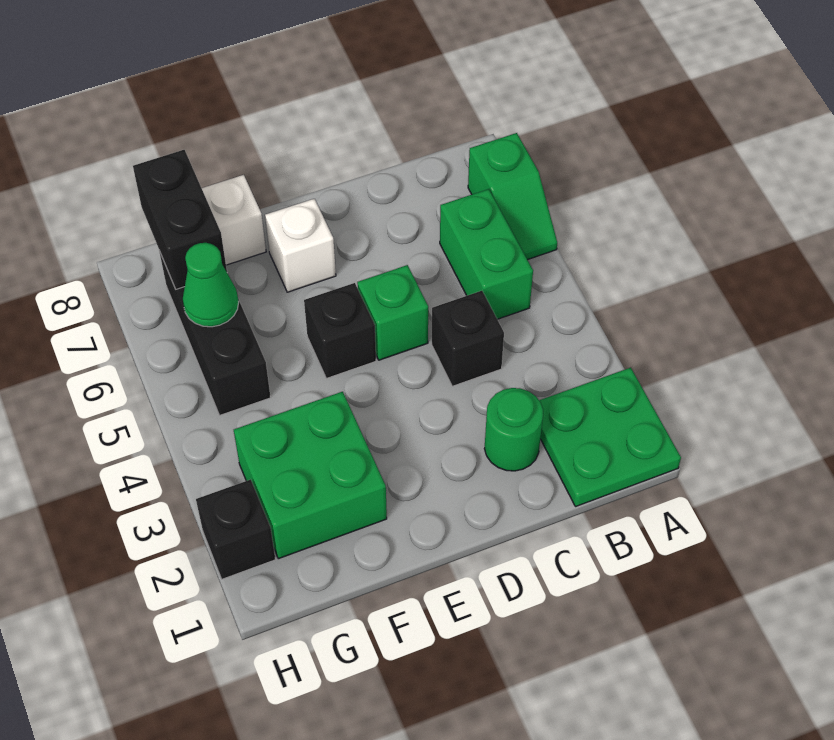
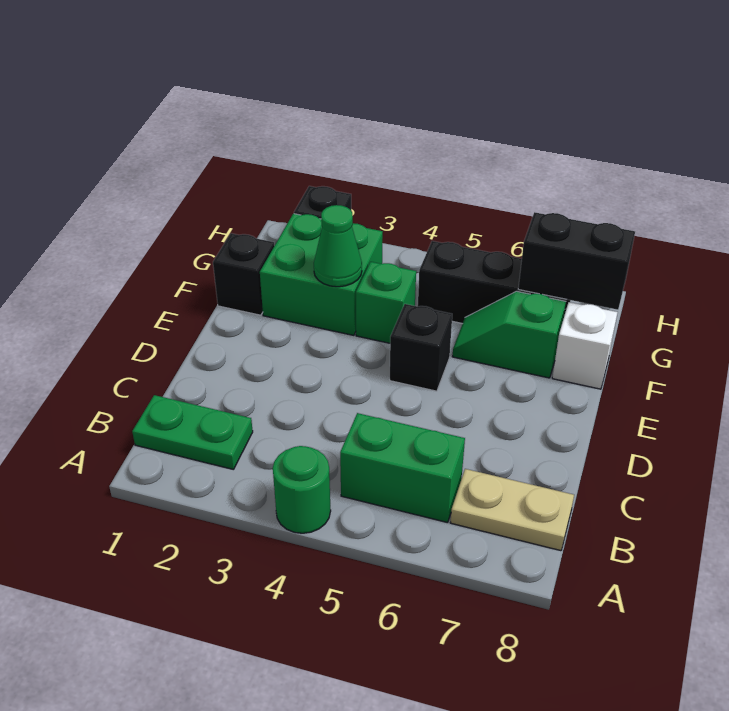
green plate A1:B2 level 1 -> green plate B1:B2 level 1
green slope A6:A7 level 1 top 7 -> green slope F6:F7 level 1 top 7
none -> tan plate B7:B8 level 1
green round brick C2 level 1 -> green round brick A4 level 1
black brick C4 level 1 -> black brick F1 level 1
green brick D5 level 1 -> green brick F4 level 1
white brick E7 level 1 -> none
green cone G6 level 2 -> green cone F3 level 2

